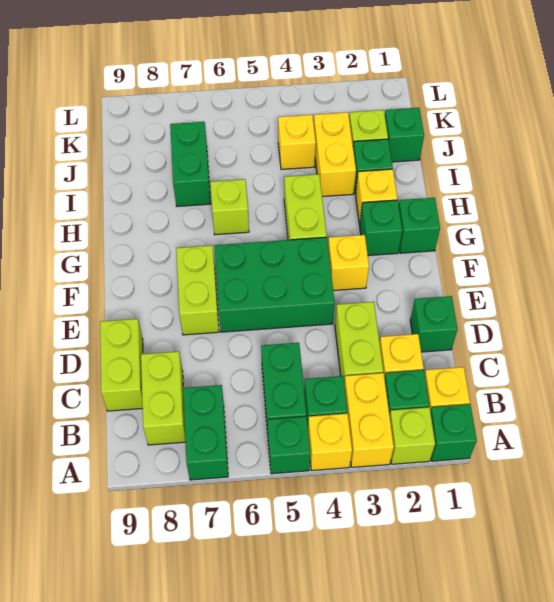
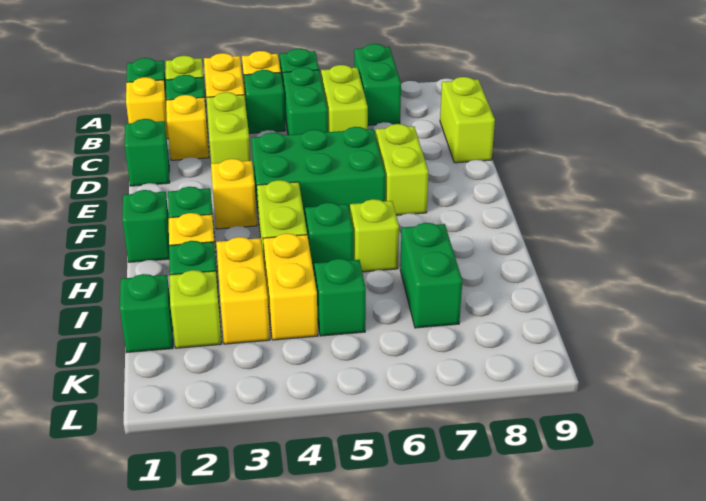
lime brick B8:C8 level 1 -> lime brick B6:C6 level 1
none -> green brick H5 level 1
yellow brick J4 level 1 -> yellow brick I4:J4 level 1
none -> green brick J5 level 1

